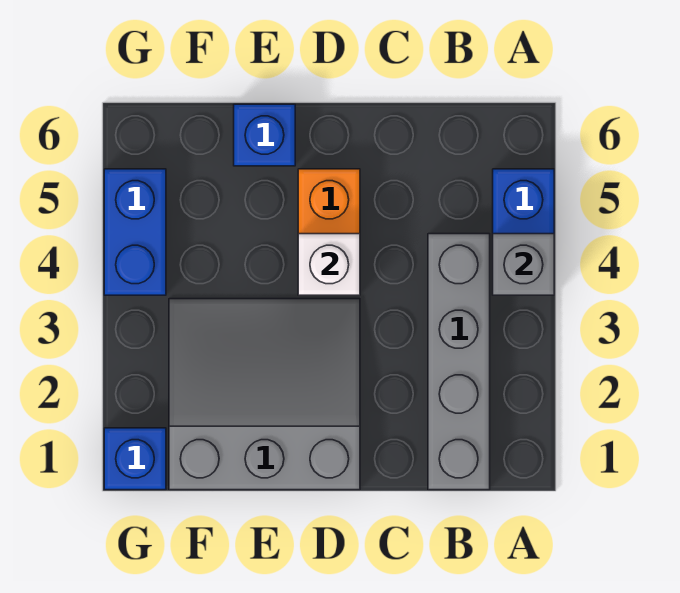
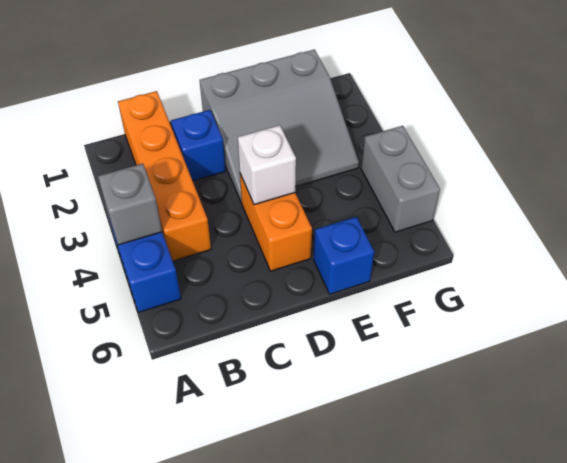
grey brick B1:B4 level 1 -> orange brick B1:B4 level 1
blue brick G1 level 1 -> blue brick C2 level 1
blue brick G4:G5 level 1 -> grey brick G4:G5 level 1

